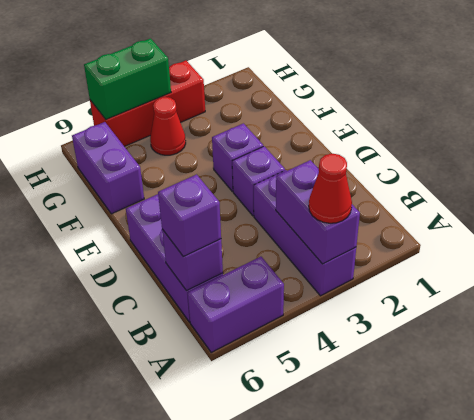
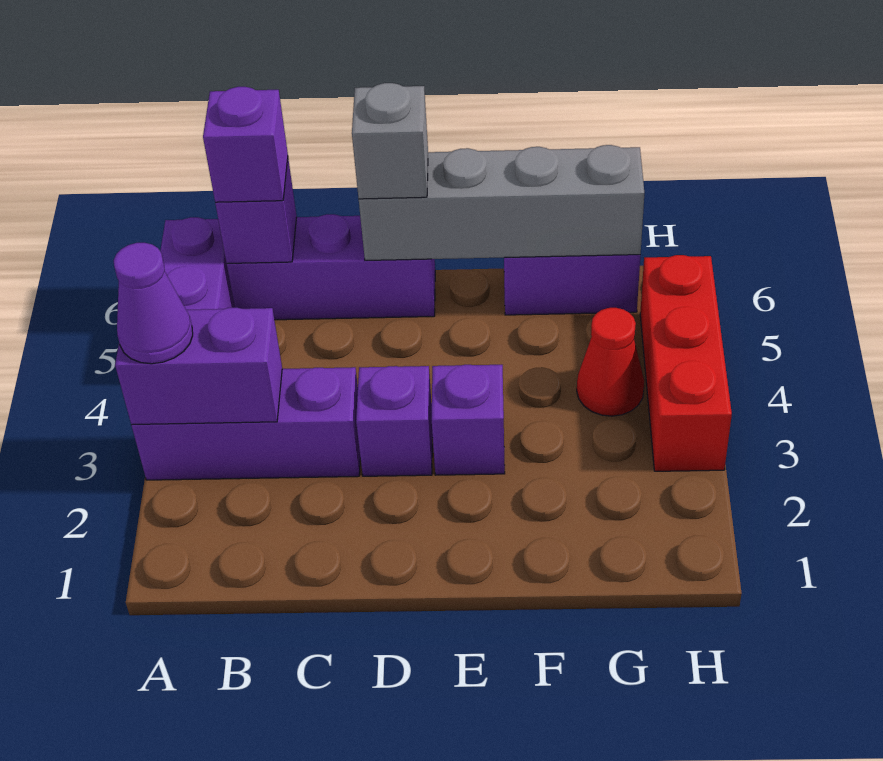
red cone A3 level 3 -> purple cone A3 level 3
none -> grey brick D6:G6 level 2
none -> grey brick D6 level 3
green brick H4:H5 level 2 -> none

